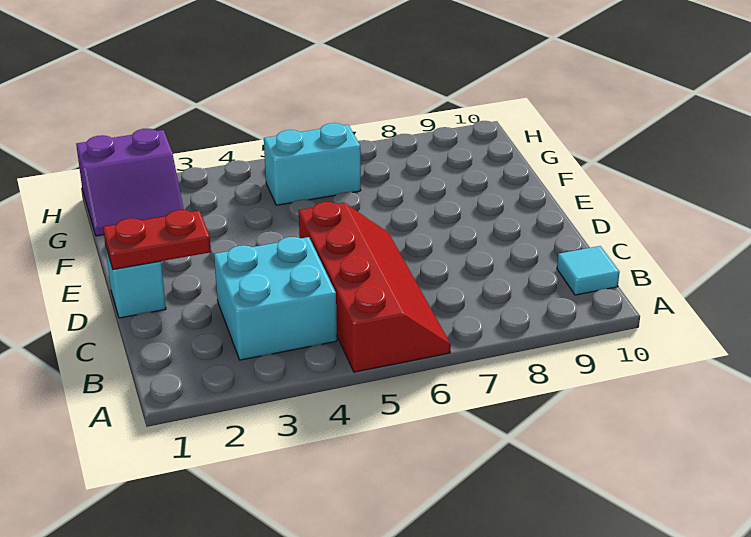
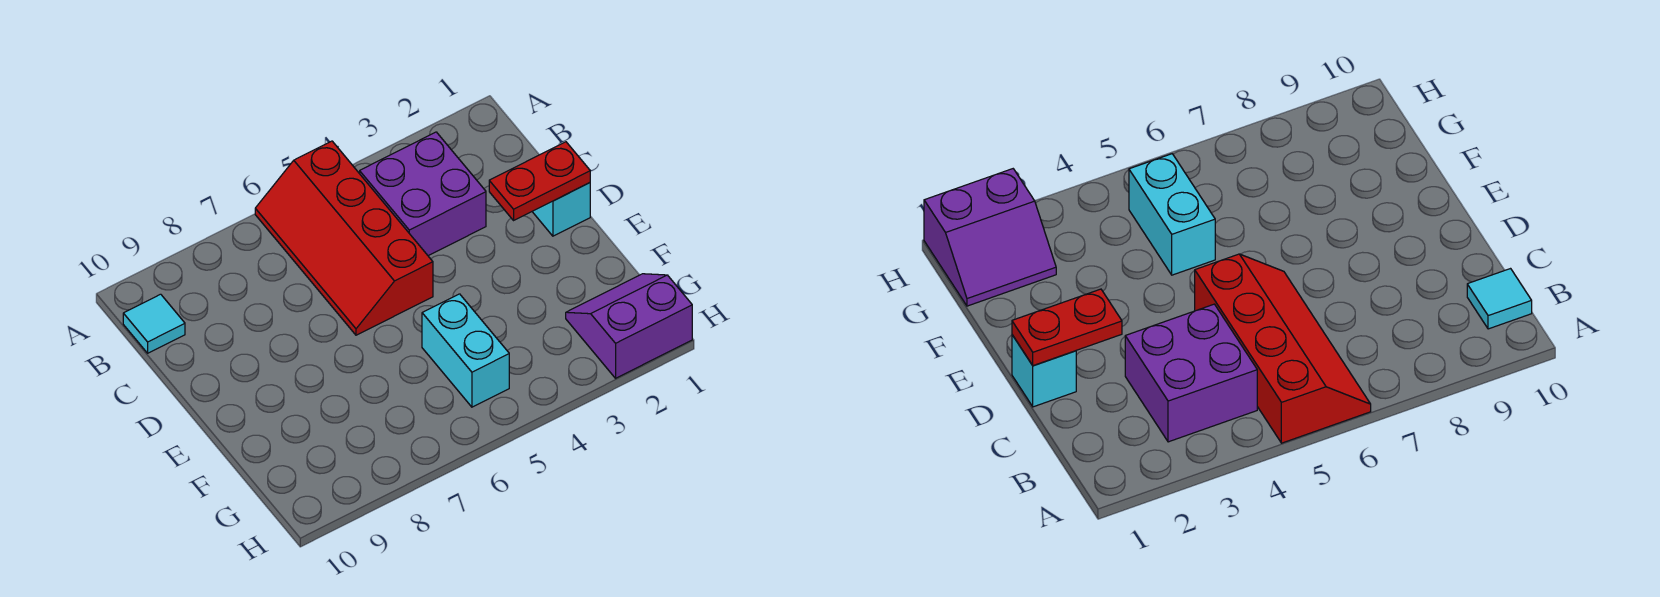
cyan brick B3:C4 level 1 -> purple brick B3:C4 level 1
cyan brick G5:G6 level 1 -> cyan brick F5:G5 level 1

